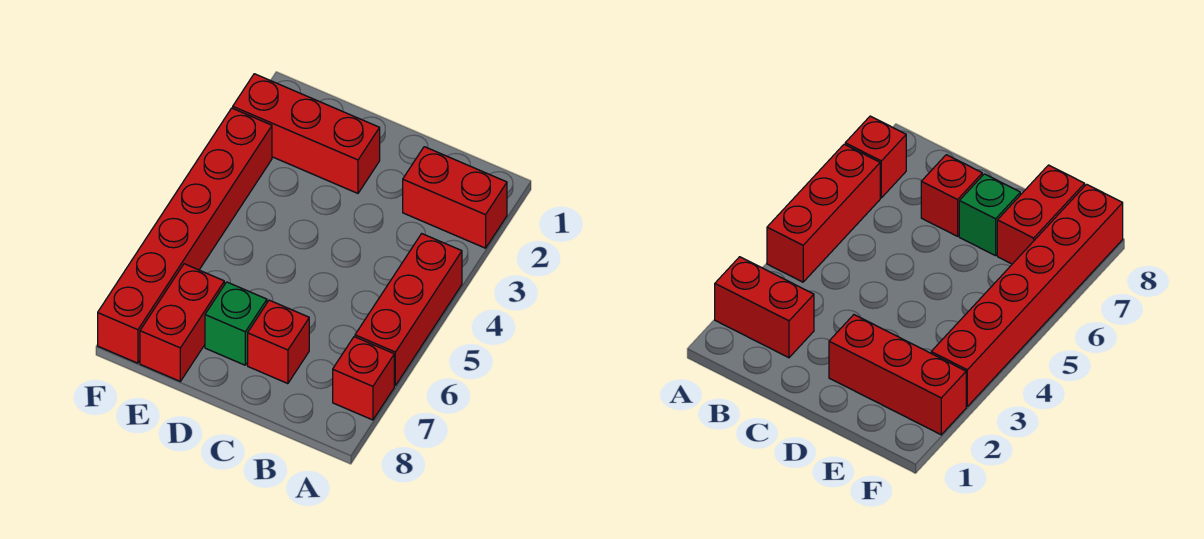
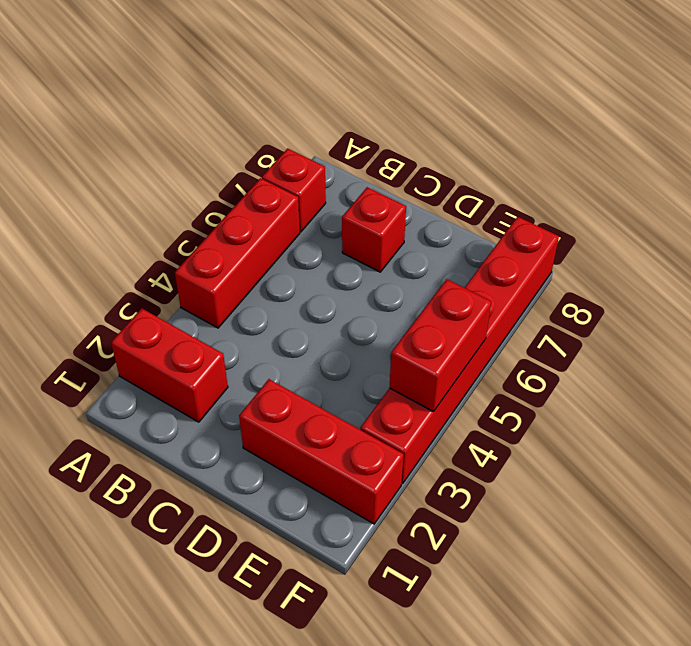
green brick D7 level 1 -> none
red brick E7:E8 level 1 -> red brick F4:F5 level 2

